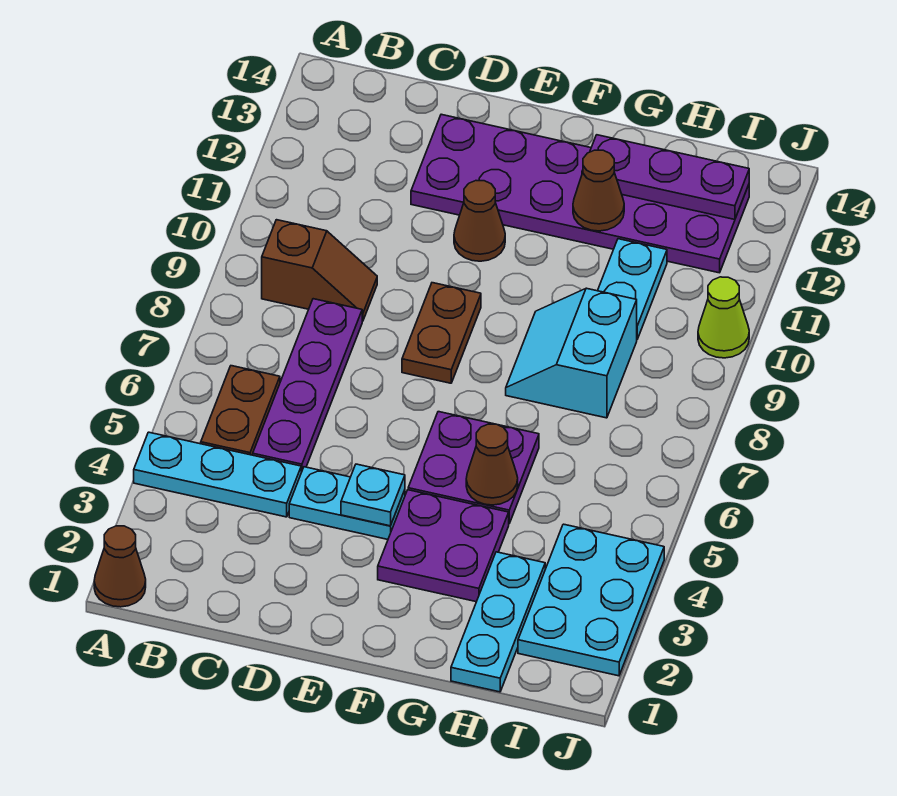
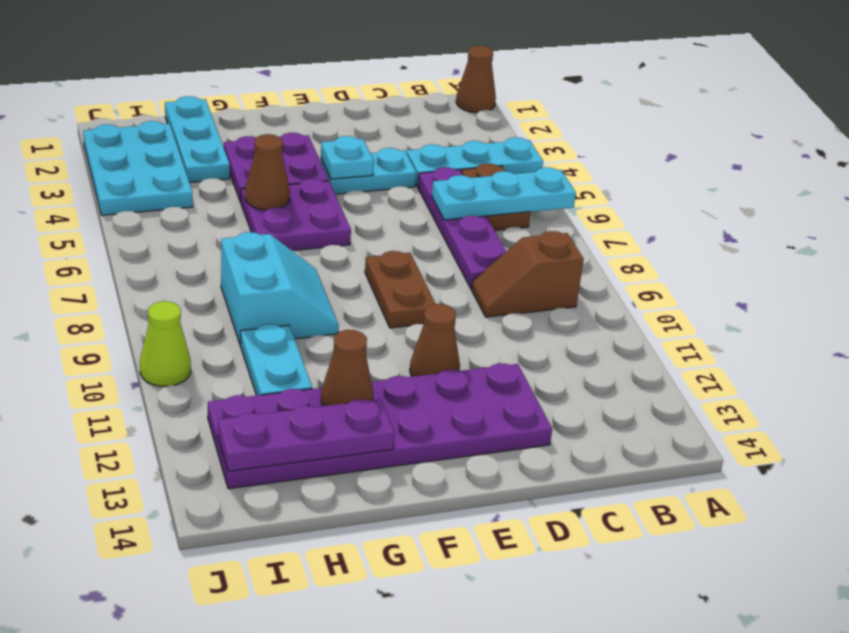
none -> cyan plate A6:C6 level 2

